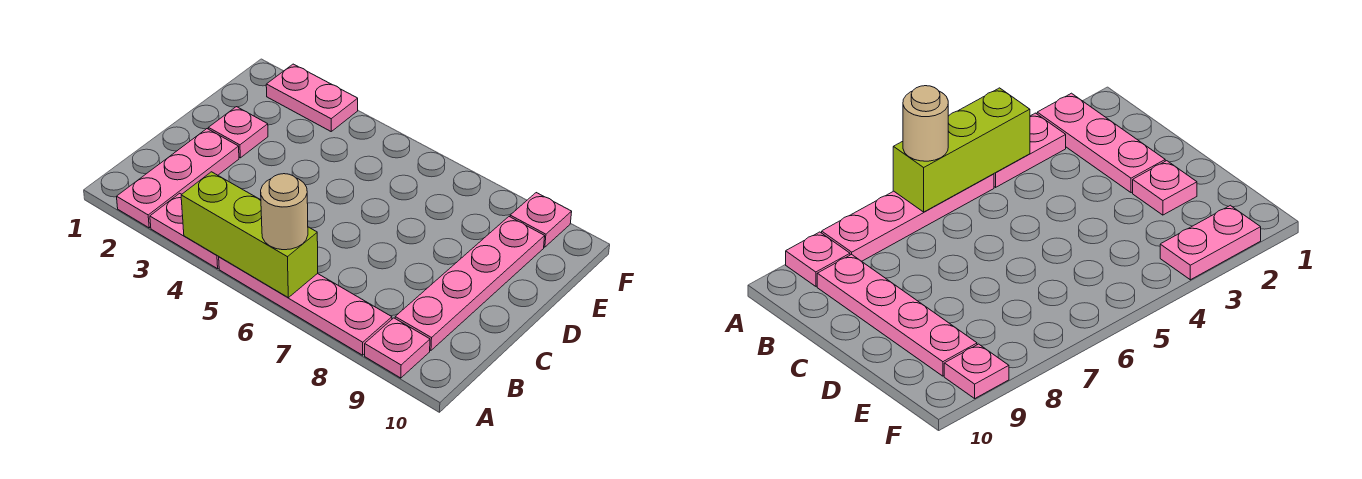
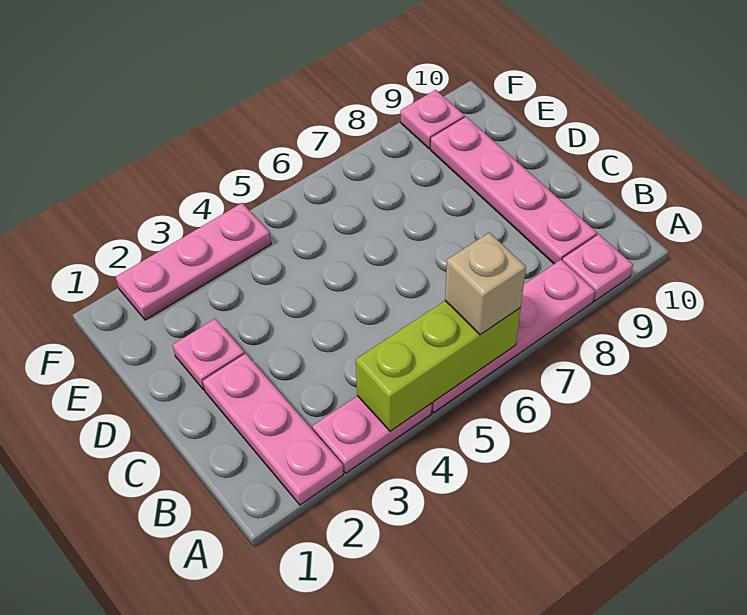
tan round brick A6 level 3 -> tan brick A6 level 3
pink plate F2:F3 level 1 -> pink plate F2:F4 level 1

